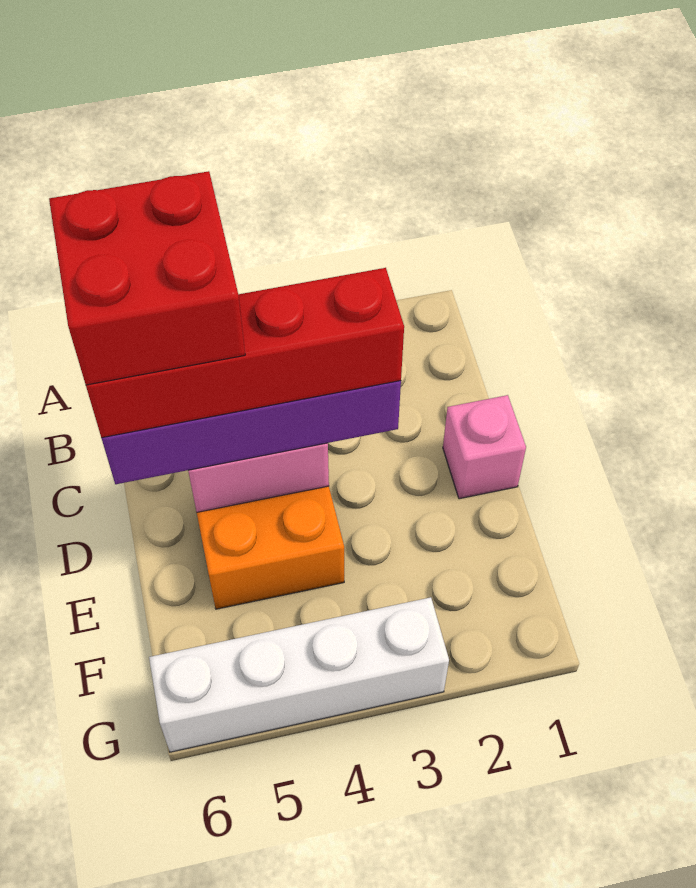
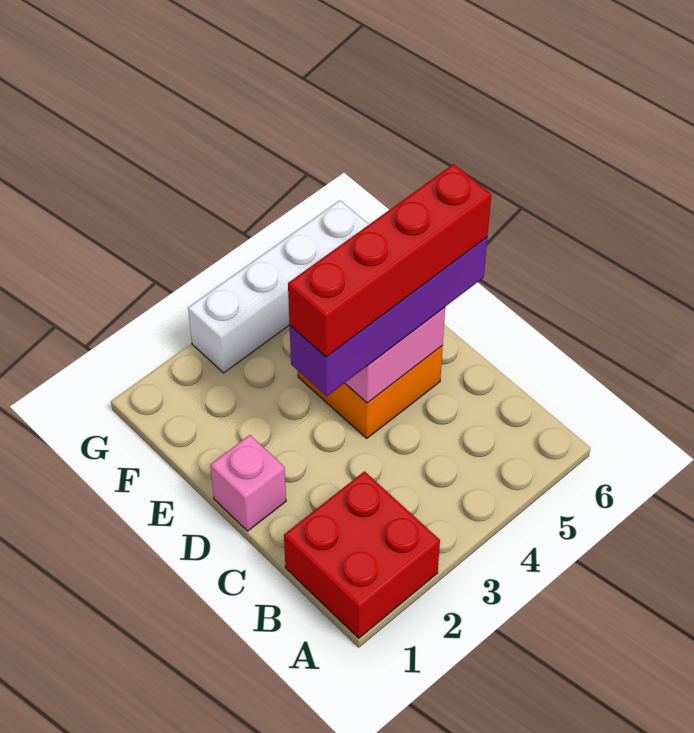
red brick C5:D6 level 5 -> red brick A1:B2 level 1

